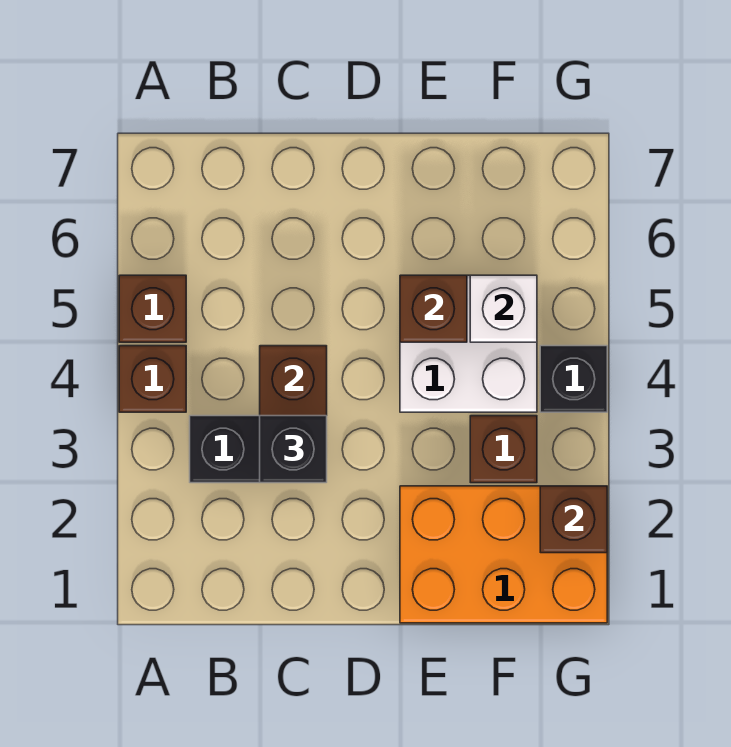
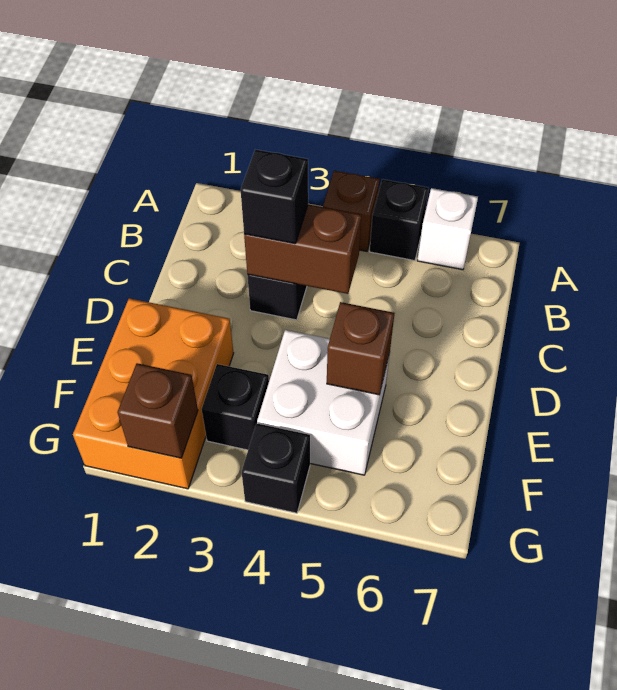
brown brick A5 level 1 -> black brick A5 level 1
brown brick F3 level 1 -> black brick F3 level 1
white brick F5 level 2 -> white brick A6 level 1

